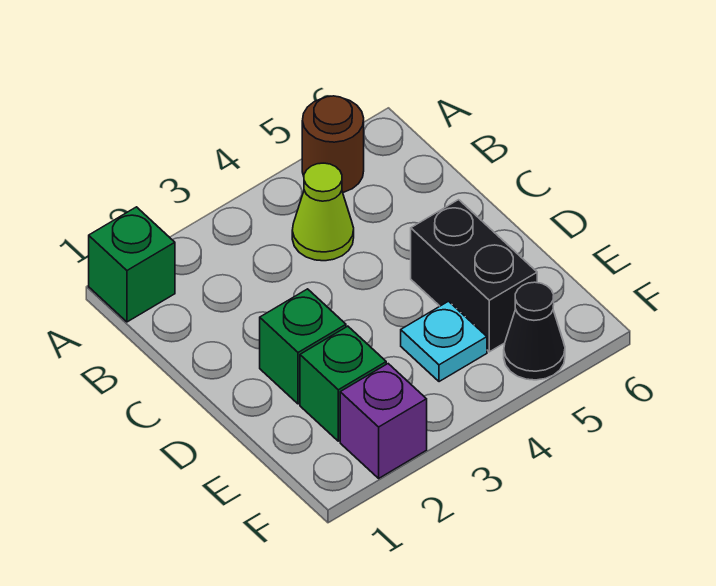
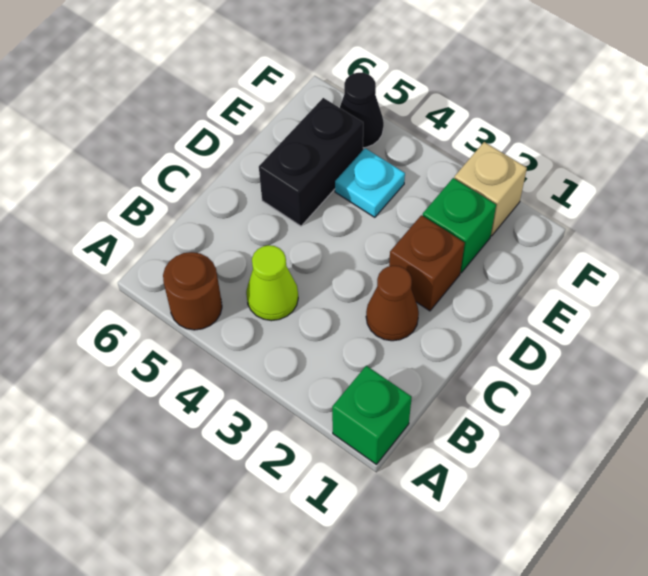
none -> brown cone C2 level 1
green brick D2 level 1 -> brown brick D2 level 1
purple brick F2 level 1 -> tan brick F2 level 1

